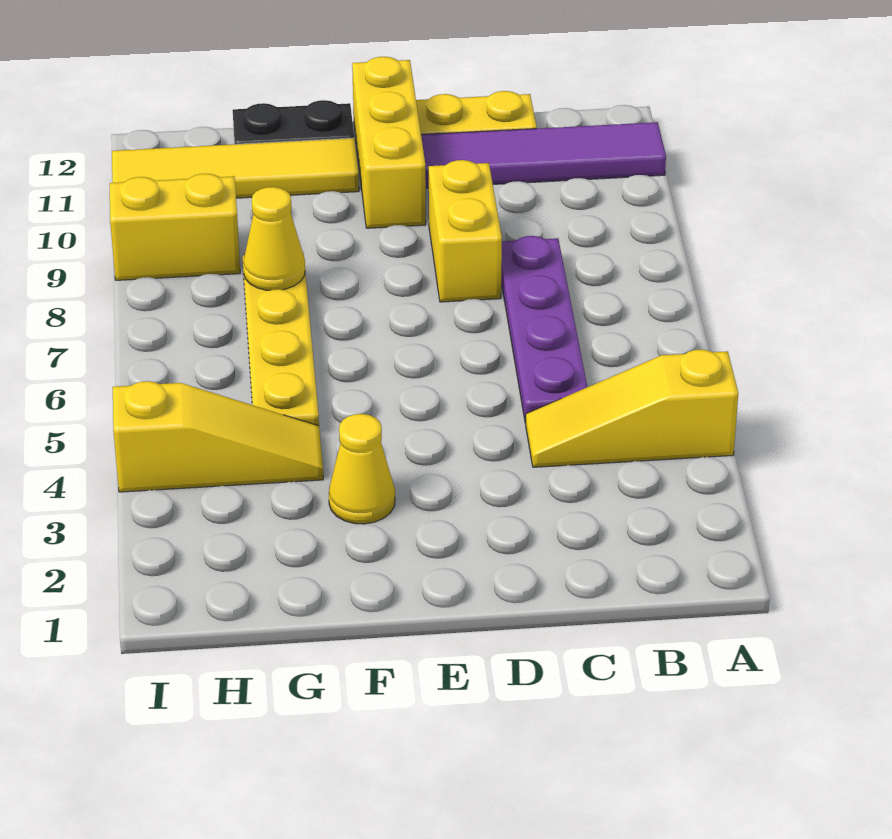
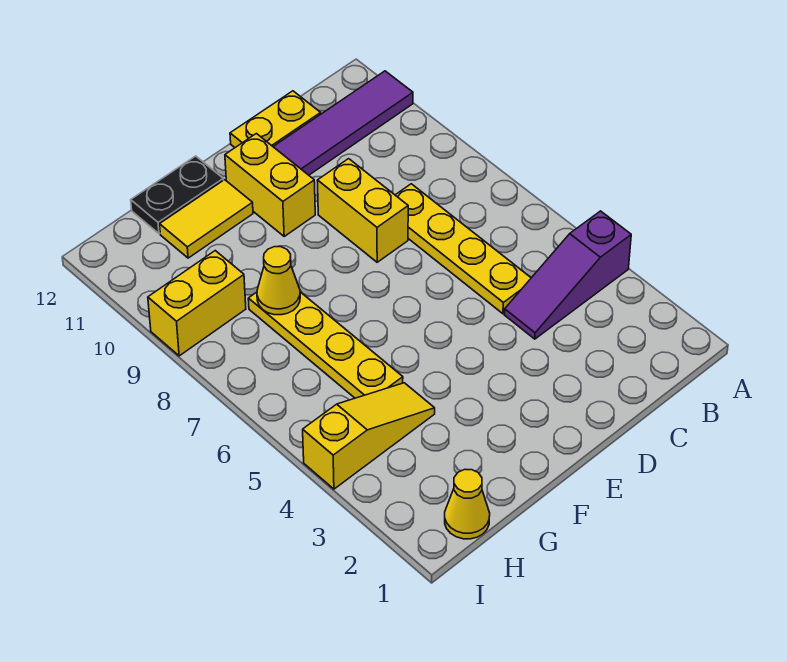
yellow slope A4:C4 level 1 top A -> purple slope A4:C4 level 1 top A
purple plate C5:C8 level 1 -> yellow plate C5:C8 level 1
yellow brick E10:E12 level 1 -> yellow brick E10:E11 level 1
yellow cone F3 level 1 -> yellow cone H1 level 1
yellow tile F11:I11 level 1 -> yellow tile F11:G11 level 1

